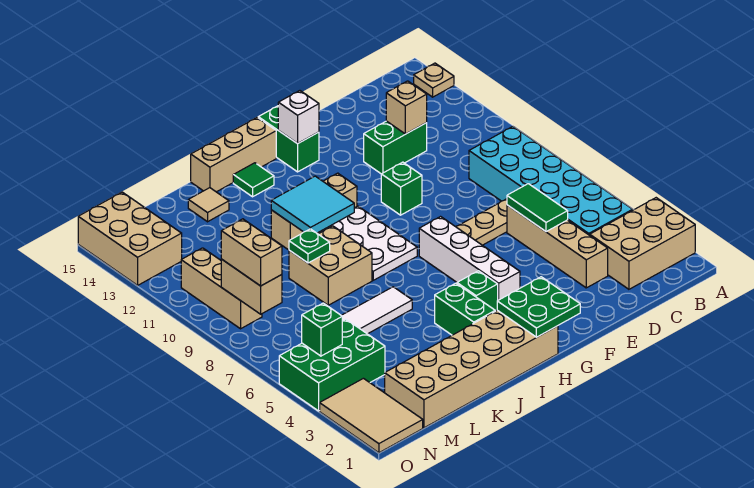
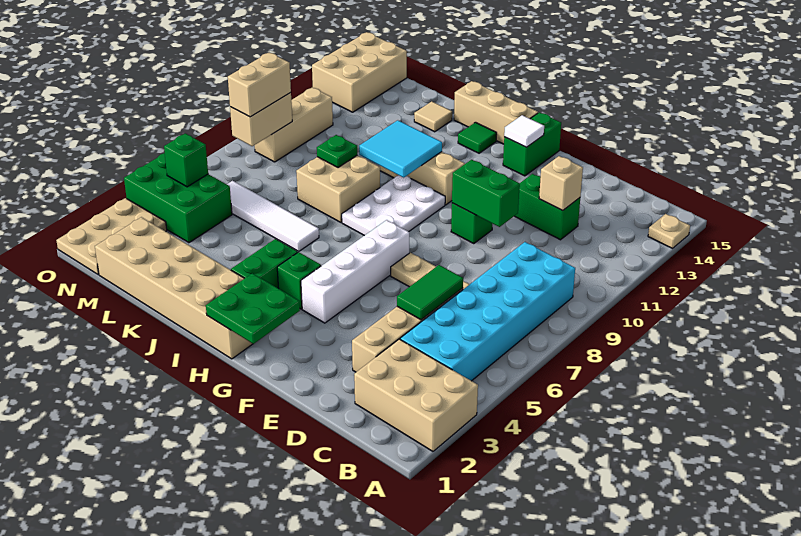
none -> green brick E10:F10 level 2
white brick G14 level 2 -> white tile G14 level 2
tan tile N1:O3 level 1 -> tan plate N1:O3 level 1

